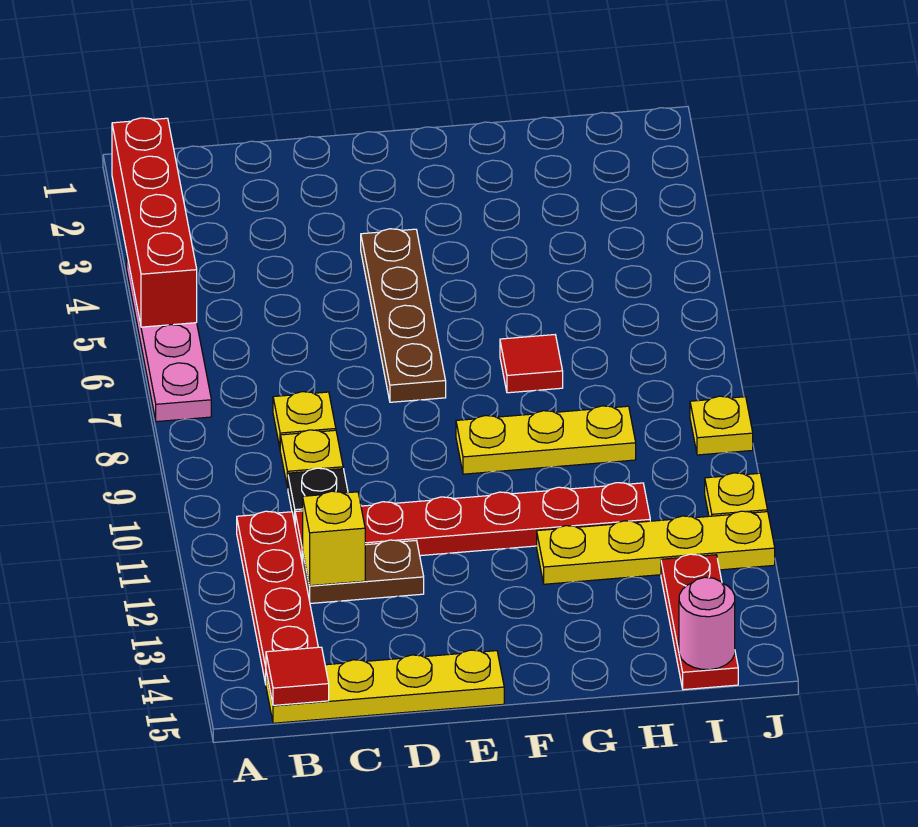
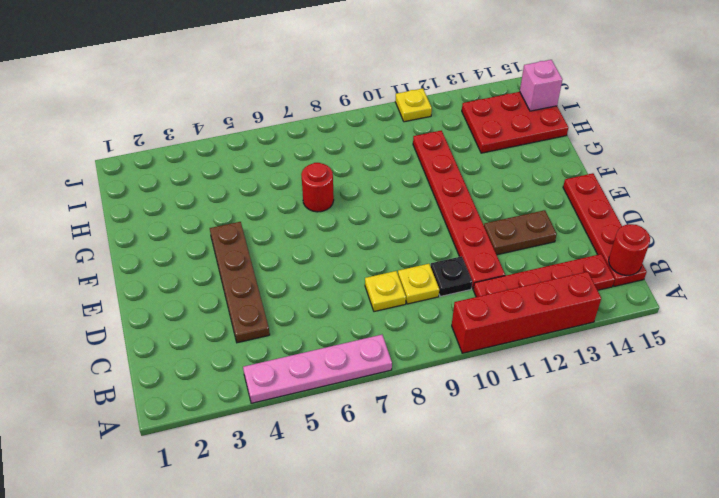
red brick A2:A5 level 2 -> red brick A10:A13 level 1
yellow plate B15:E15 level 1 -> red plate B15:E15 level 1
red tile B15 level 2 -> red round brick B15 level 2
brown plate C12:D12 level 1 -> brown plate D12:D13 level 1
yellow brick C12 level 2 -> none
brown plate E4:E7 level 1 -> brown plate C4:F4 level 1
yellow plate F9:H9 level 1 -> none
red tile G7 level 1 -> red round brick G7 level 1
yellow plate G12:J12 level 1 -> none
red plate I13:I15 level 1 -> red plate H13:I15 level 1
pink round brick I15 level 2 -> pink brick I15 level 2
yellow plate J9 level 1 -> none

